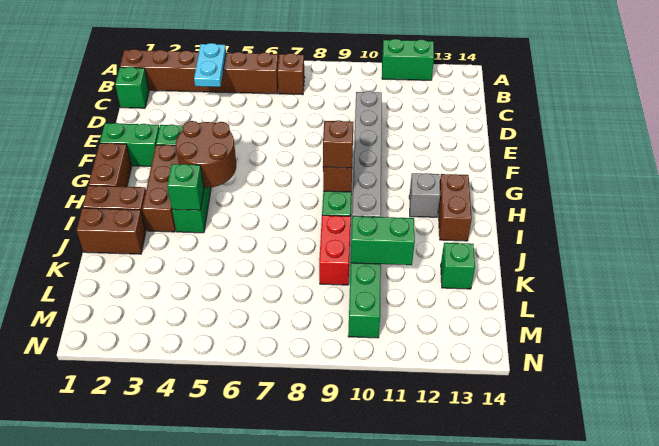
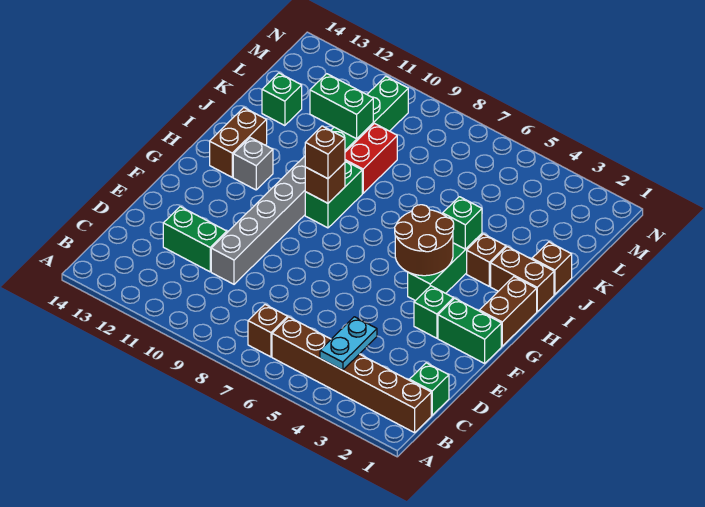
green brick A11:A12 level 1 -> green brick D11:D12 level 1
brown brick G3:I3 level 1 -> brown brick I3 level 1
brown brick J1:J2 level 1 -> brown brick J1 level 1

